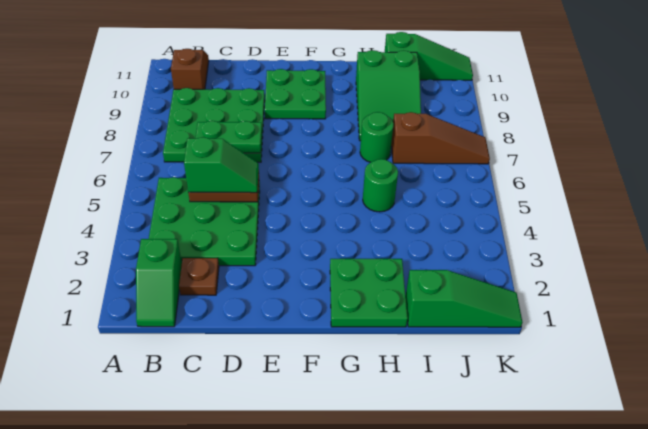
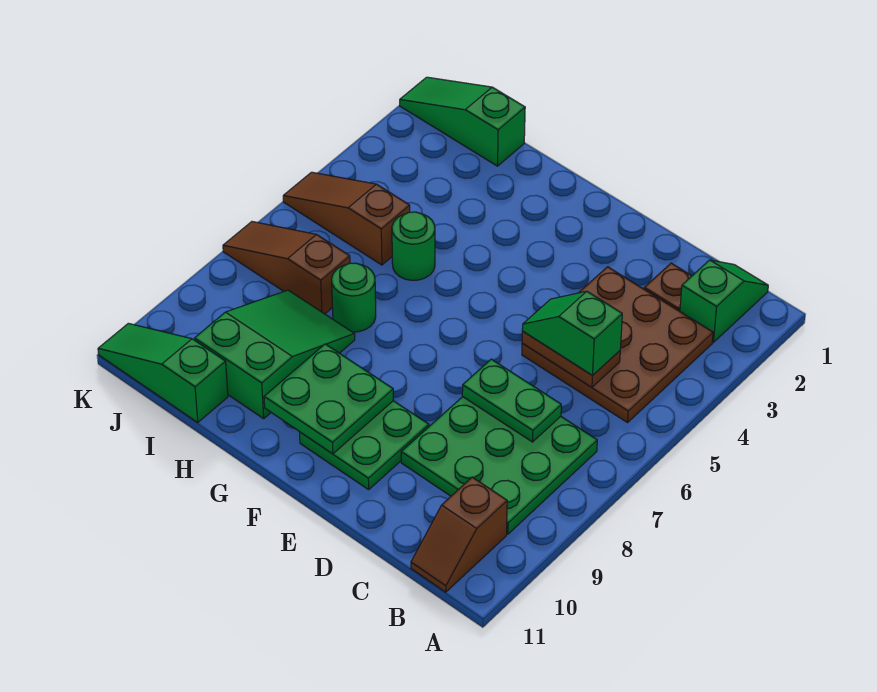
green plate B3:D5 level 1 -> brown plate B3:D5 level 1
green plate G1:H2 level 1 -> green plate F9:G10 level 2
none -> brown slope I5:K5 level 1 top I

